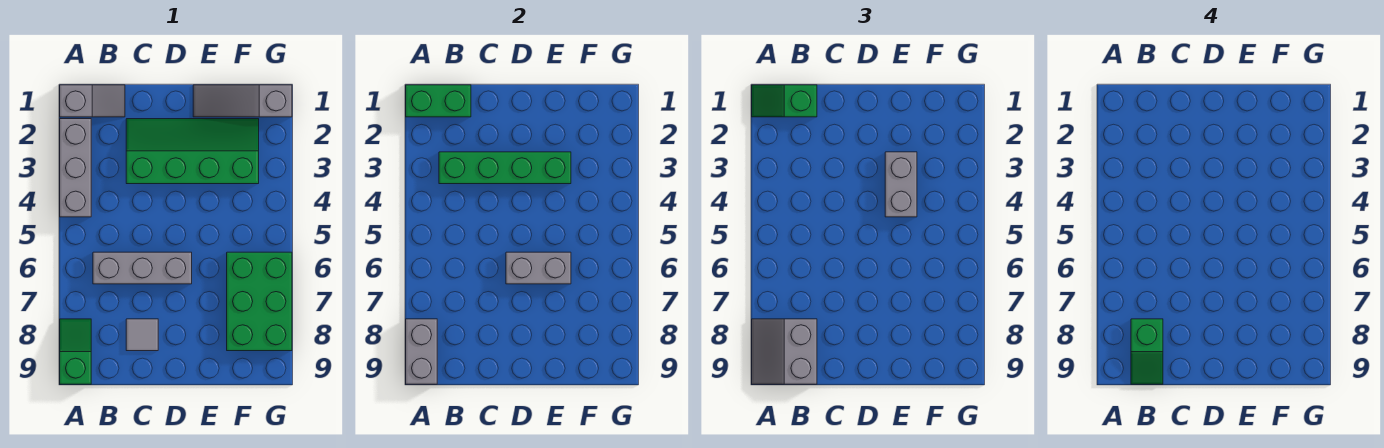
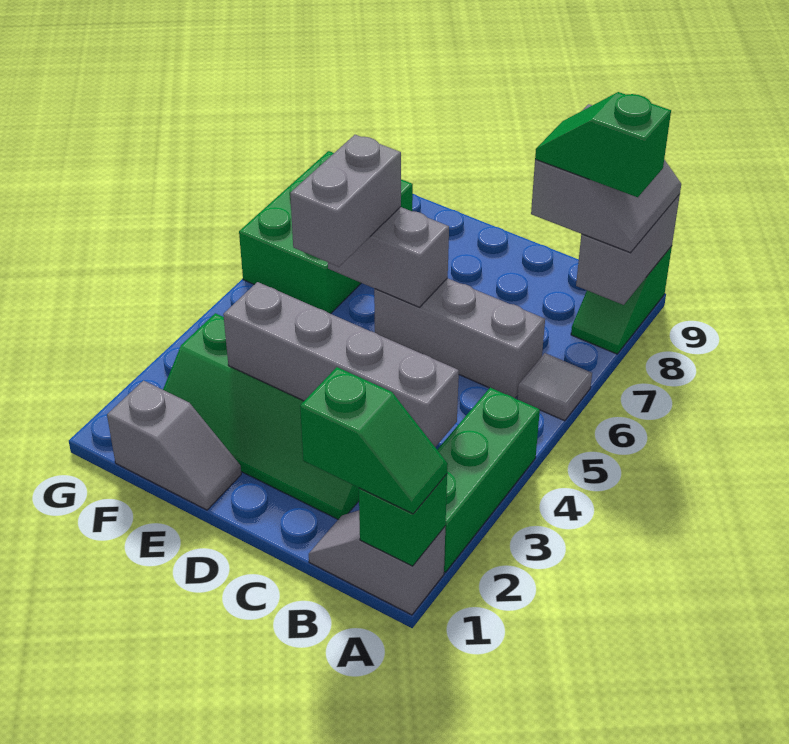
green brick A1:B1 level 2 -> green brick A1 level 2
grey brick A2:A4 level 1 -> green brick A2:A4 level 1
green brick B3:E3 level 2 -> grey brick B3:E3 level 2
green slope B8:B9 level 4 top 8 -> green slope A8:B8 level 4 top A
grey tile C8 level 1 -> grey tile A6 level 1
grey slope E1:G1 level 1 top G -> grey slope E1:F1 level 1 top F
grey brick E3:E4 level 3 -> grey brick E5:E6 level 3

